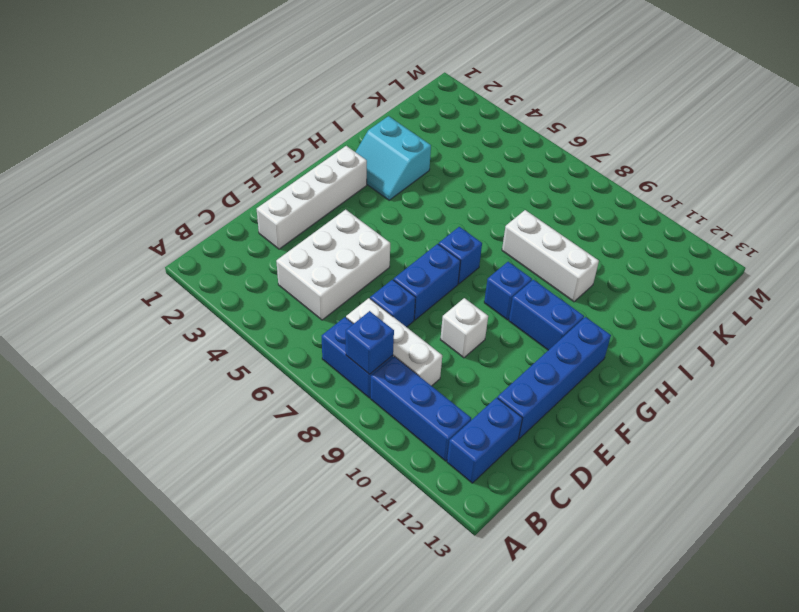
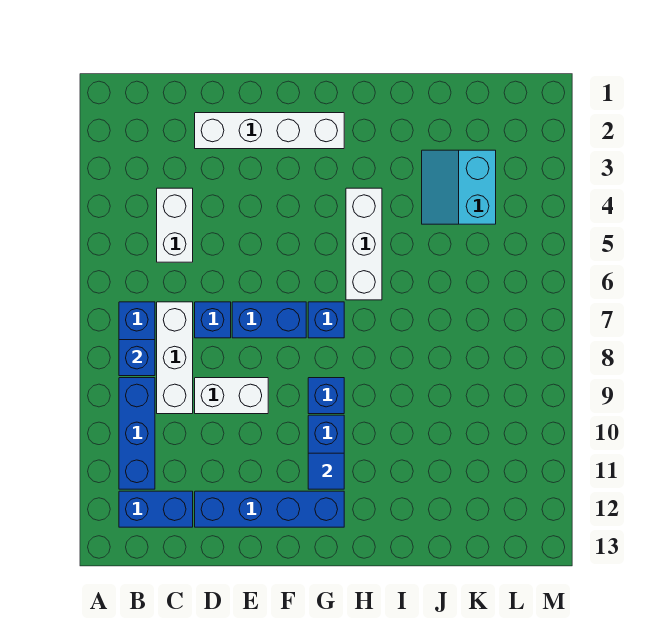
white brick C4:E5 level 1 -> white brick C4:C5 level 1
white brick E9 level 1 -> white brick D9:E9 level 1
none -> blue tile G11 level 2
cyan slope H2:I3 level 1 top I -> cyan slope J3:K4 level 1 top K
white brick I8:I10 level 1 -> white brick H4:H6 level 1

